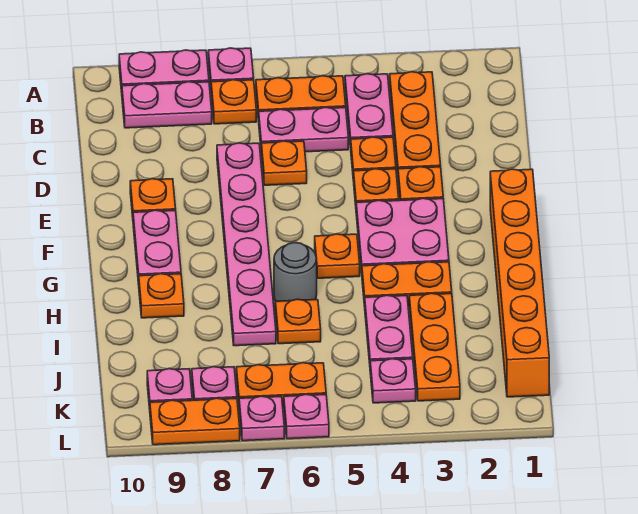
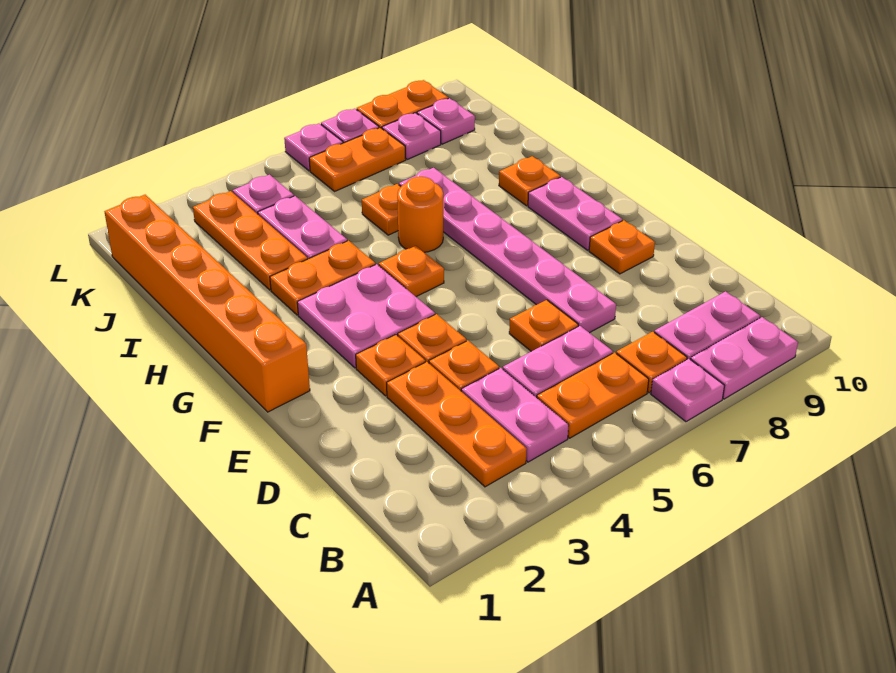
grey round brick H6 level 1 -> orange round brick H6 level 1

